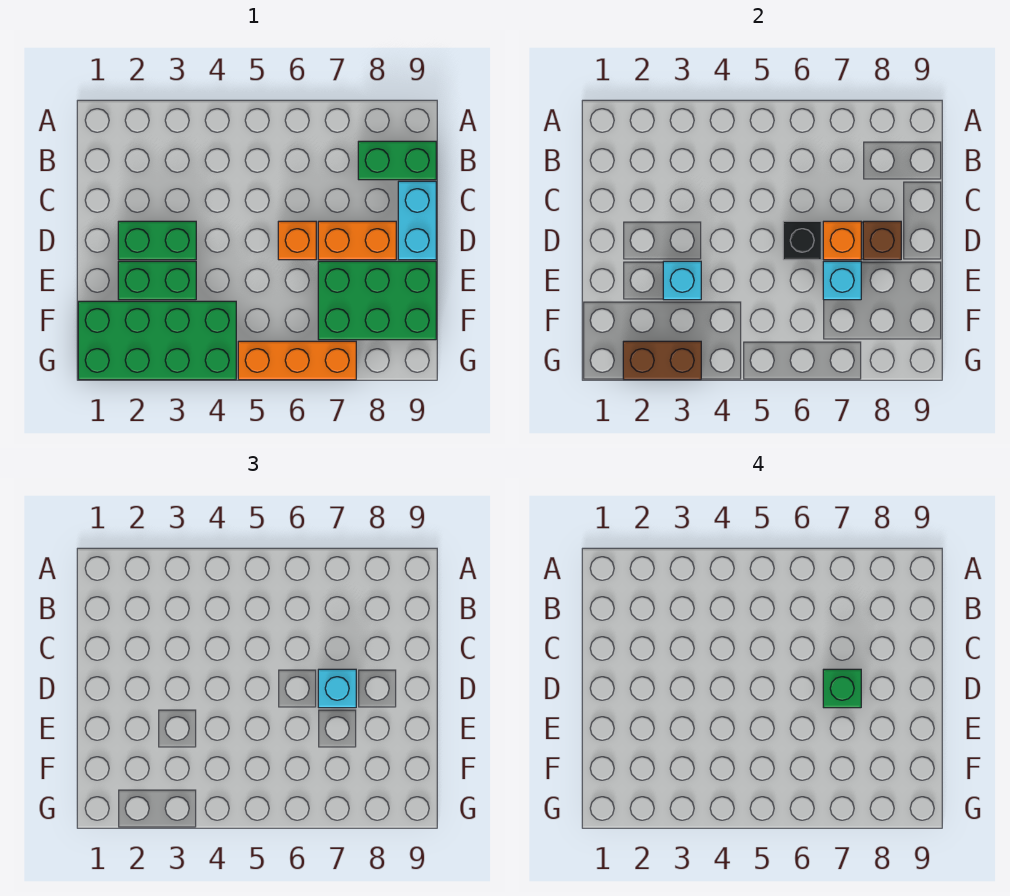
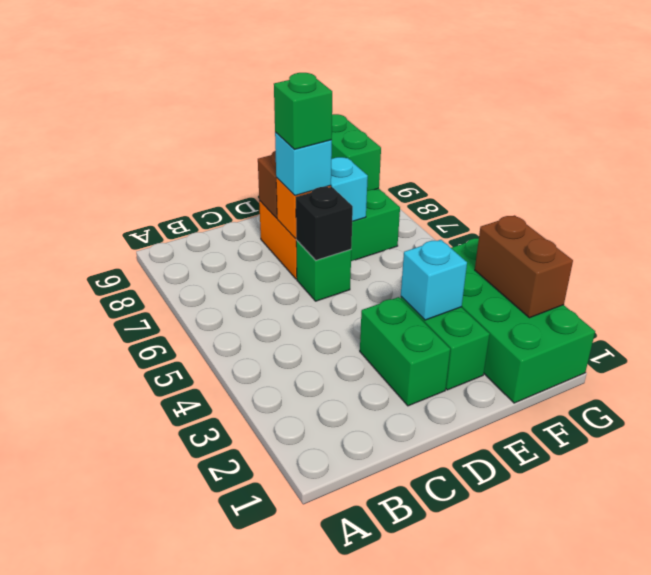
green brick B8:B9 level 1 -> green brick F8:F9 level 2
cyan brick C9:D9 level 1 -> none
orange brick D6 level 1 -> green brick D6 level 1
orange brick G5:G7 level 1 -> none

